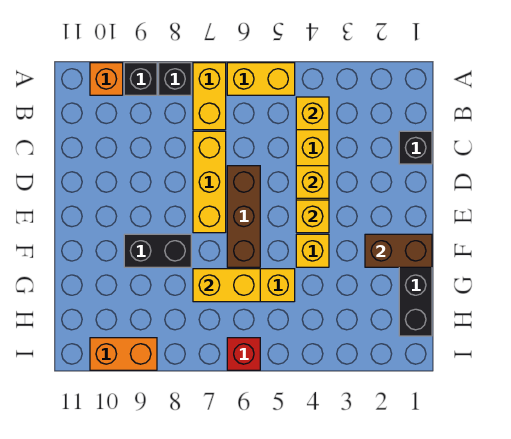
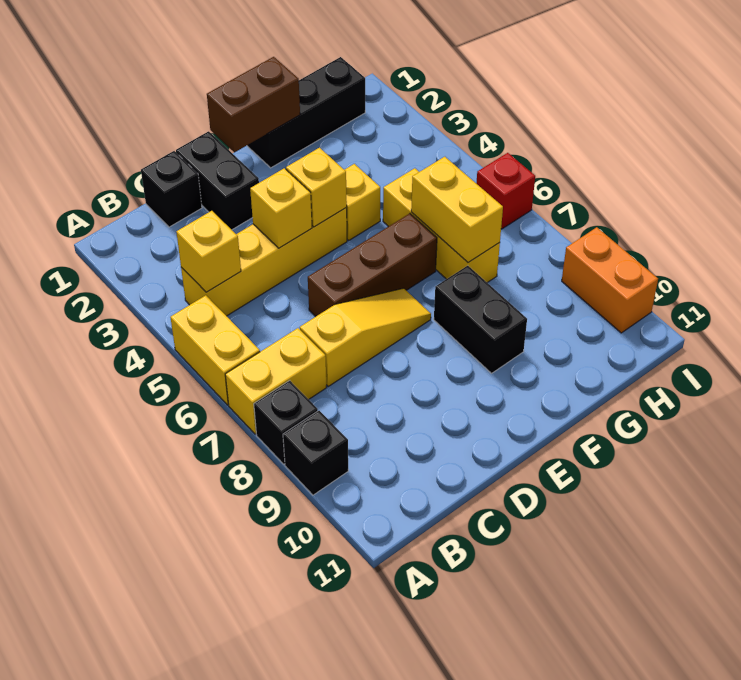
orange brick A10 level 1 -> none
yellow brick C7:E7 level 1 -> yellow slope C7:E7 level 1 top C
none -> black brick D1:D2 level 1
brown brick F1:F2 level 2 -> brown brick E1:F1 level 2

